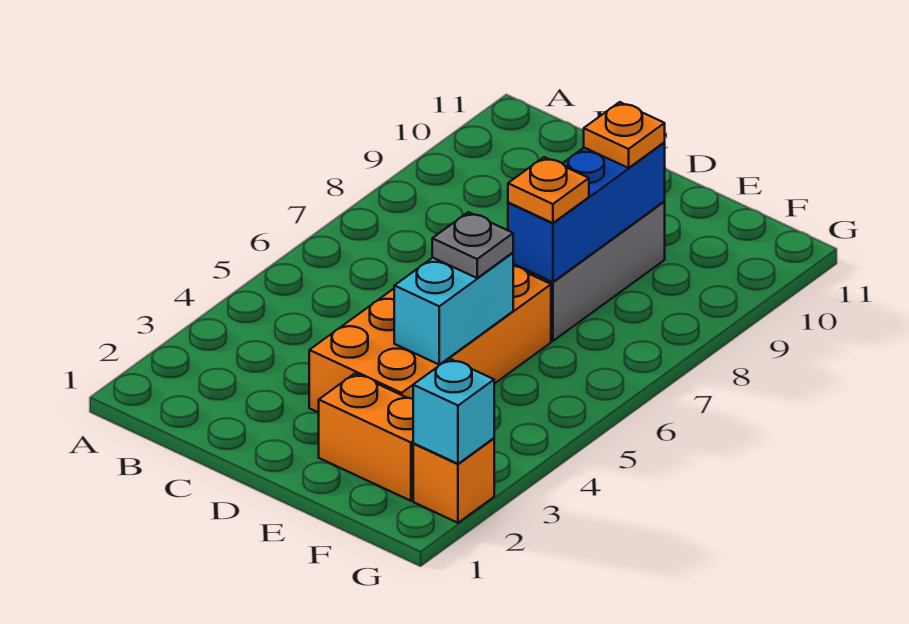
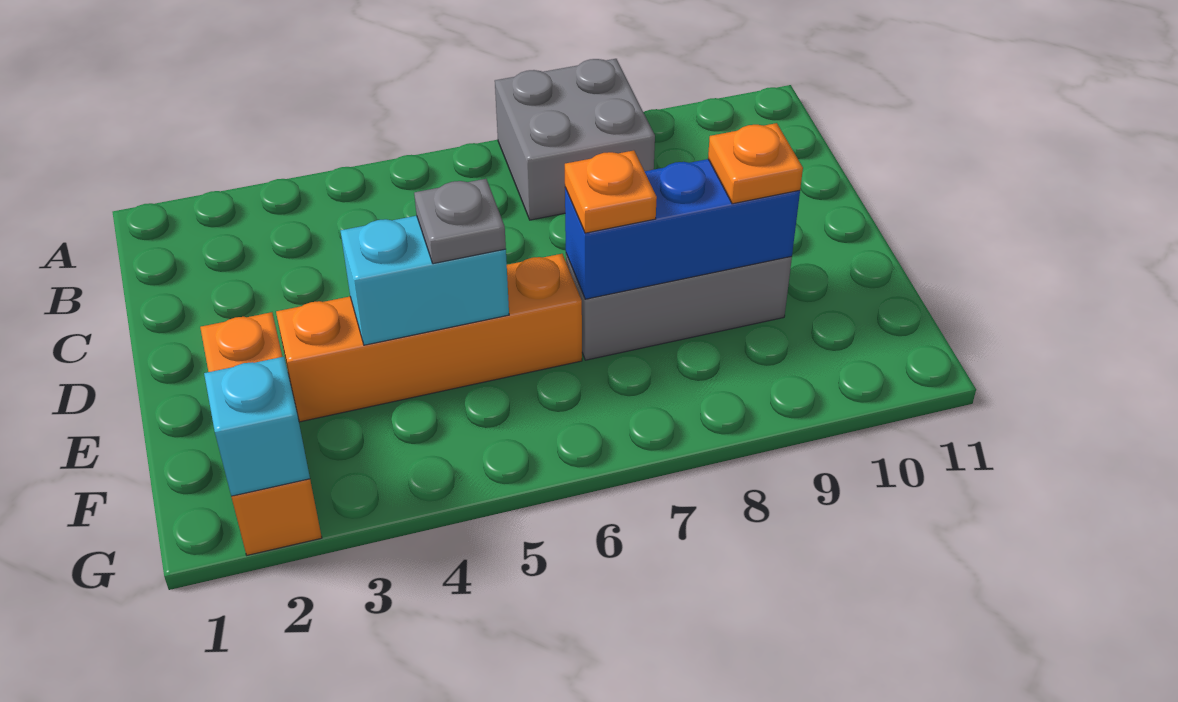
none -> grey brick A7:B8 level 1
orange brick D3:E6 level 1 -> orange brick E3:E6 level 1

